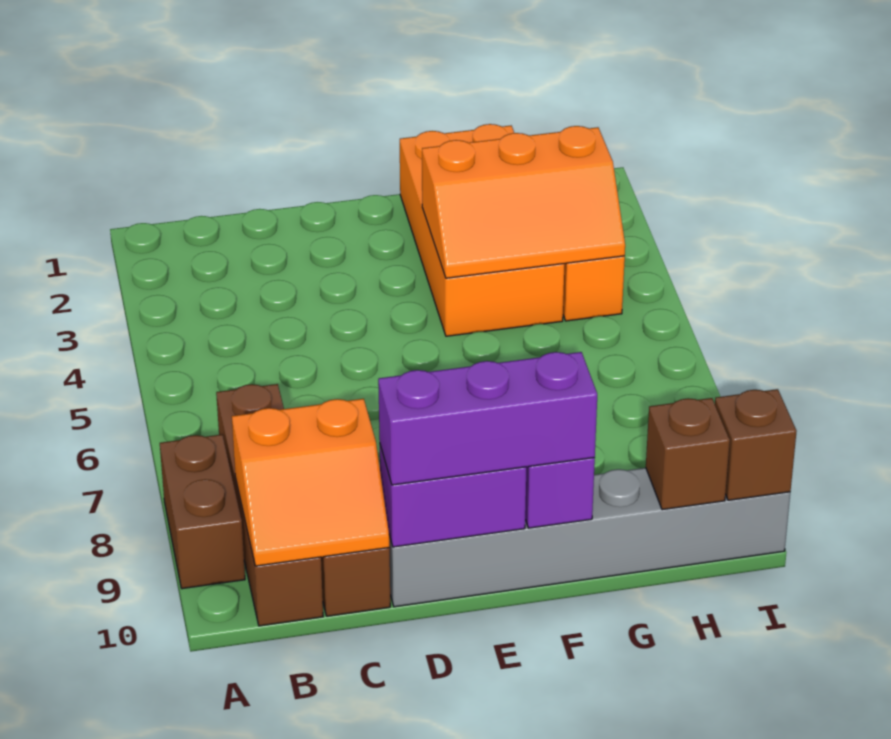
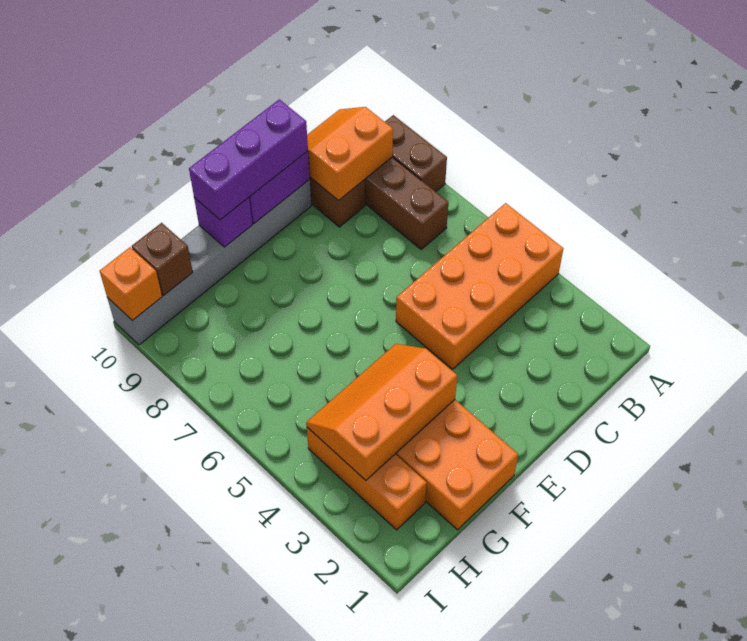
none -> orange brick A4:D5 level 1
brown brick I10 level 2 -> orange brick I10 level 2

